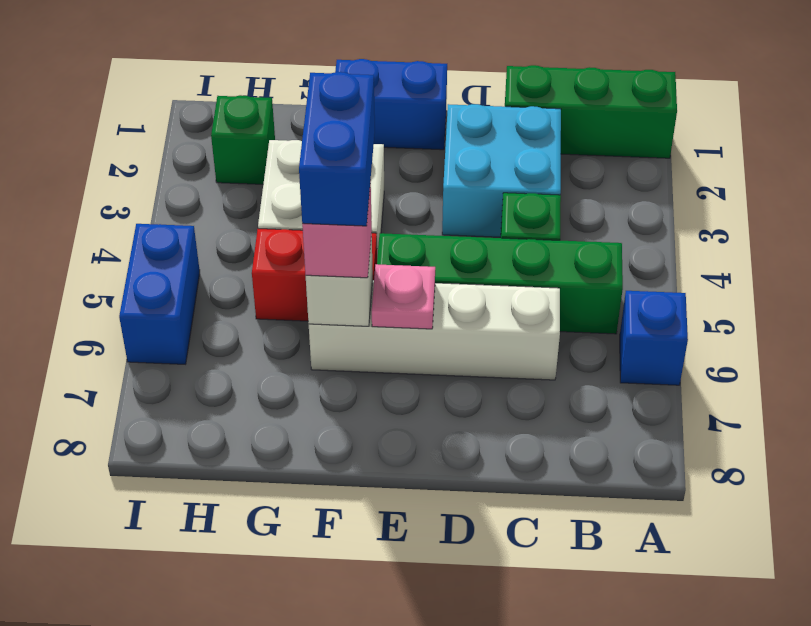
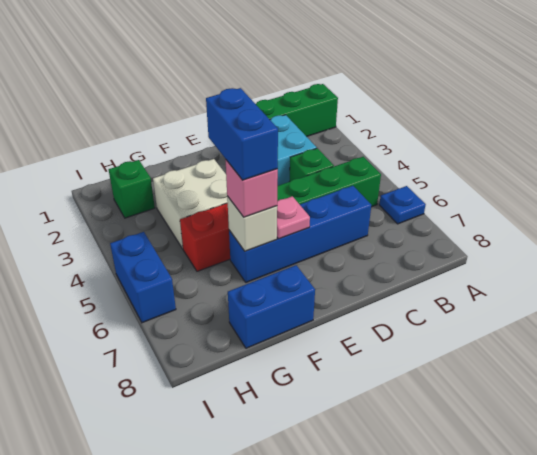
blue brick A6 level 1 -> blue plate A6 level 1
white brick C6:F6 level 1 -> blue brick C6:F6 level 1
blue brick E1:F1 level 1 -> blue brick F8:G8 level 1

